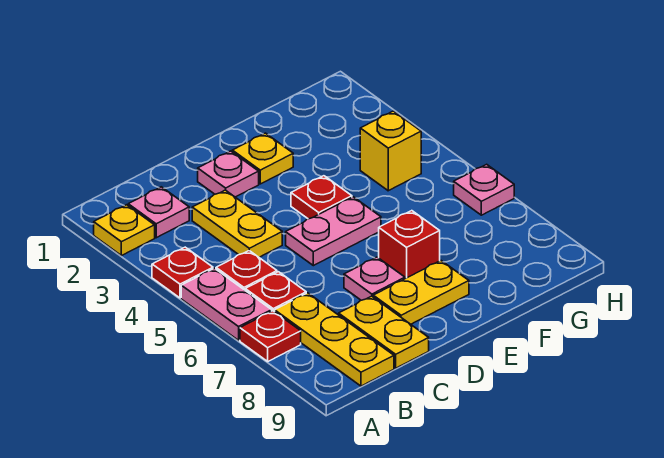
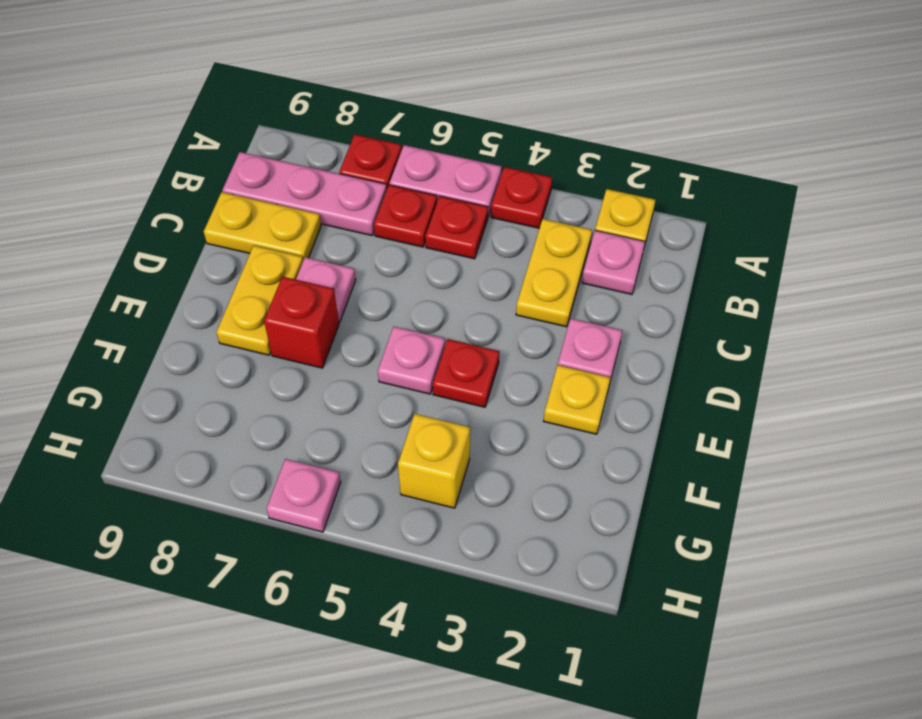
yellow plate B7:B9 level 1 -> pink plate B7:B9 level 1
yellow plate C3:C4 level 1 -> yellow plate B3:C3 level 1
pink plate D5:E5 level 1 -> pink plate E5 level 1

